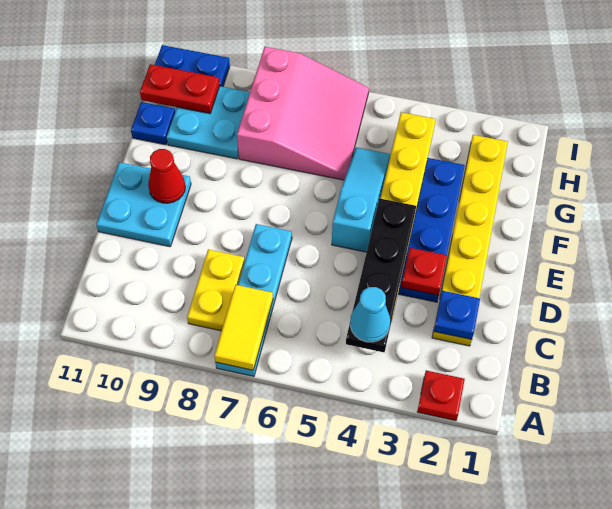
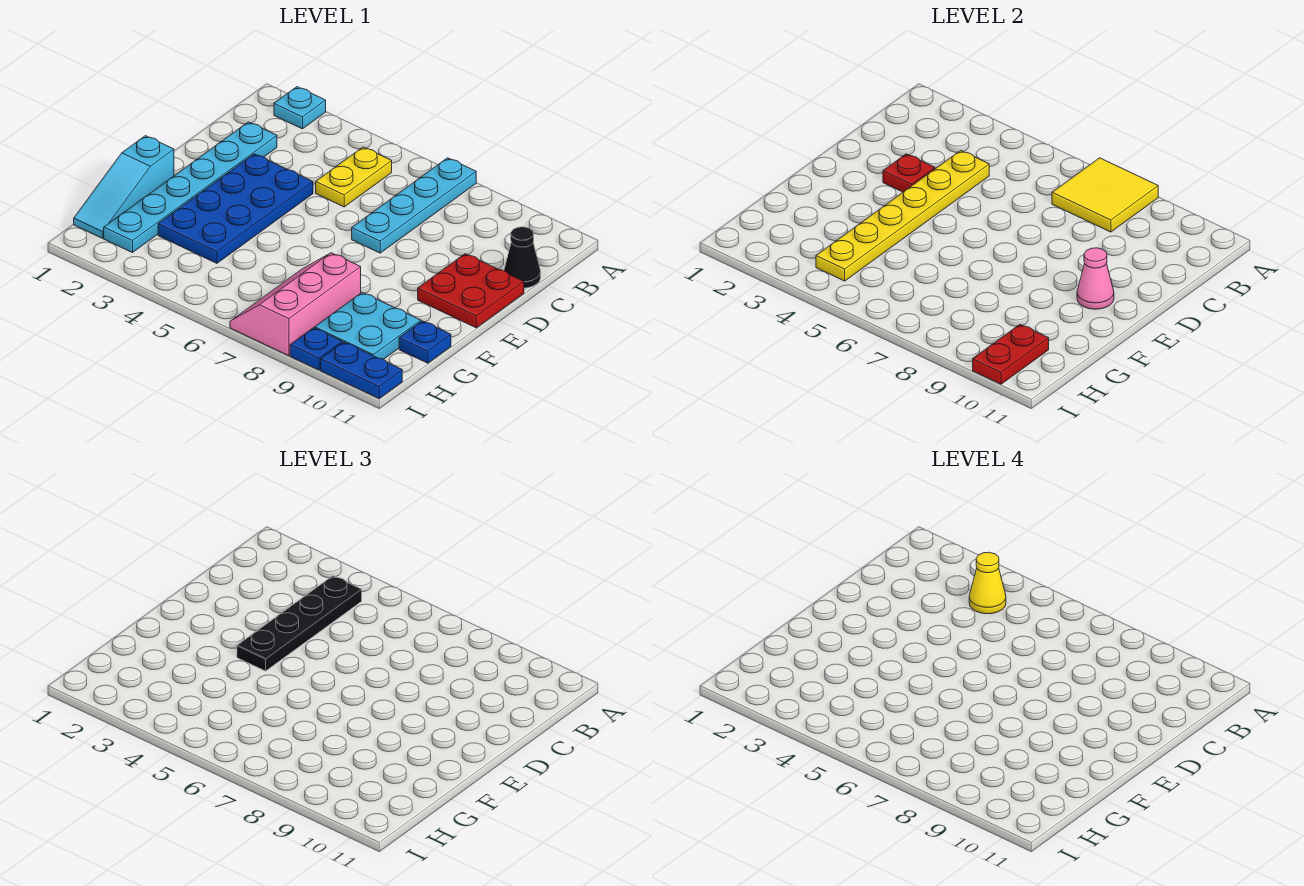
red plate A2 level 1 -> cyan plate A2 level 1
yellow tile A7:B7 level 2 -> yellow tile A7:B8 level 2
cyan cone B4 level 4 -> yellow cone B4 level 4
yellow plate B8:C8 level 1 -> yellow plate B5:C5 level 1
yellow plate C2:H2 level 1 -> cyan plate C2:H2 level 1
blue plate C2 level 2 -> blue plate I9 level 1
none -> black cone C11 level 1
cyan plate D10:E11 level 1 -> red plate D10:E11 level 1
cyan slope E5:G5 level 1 top E -> cyan slope F1:H1 level 1 top F
red cone E10 level 2 -> pink cone E10 level 2
pink slope G6:I8 level 1 top 8 -> pink slope G7:I8 level 1 top 8
red plate H10:H11 level 2 -> red plate H10:I10 level 2

